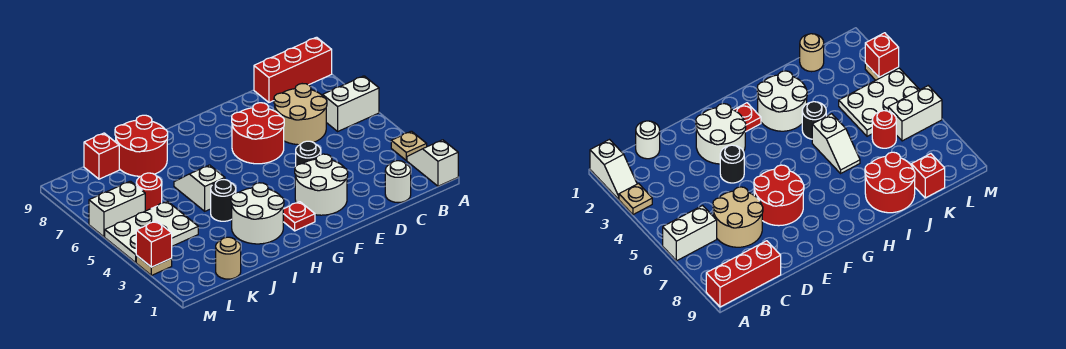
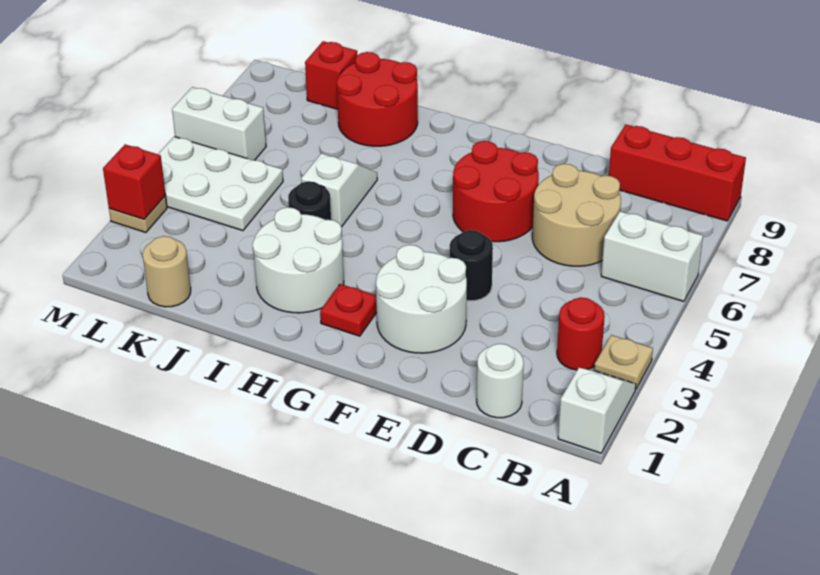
red round brick K6 level 1 -> red round brick B3 level 1

